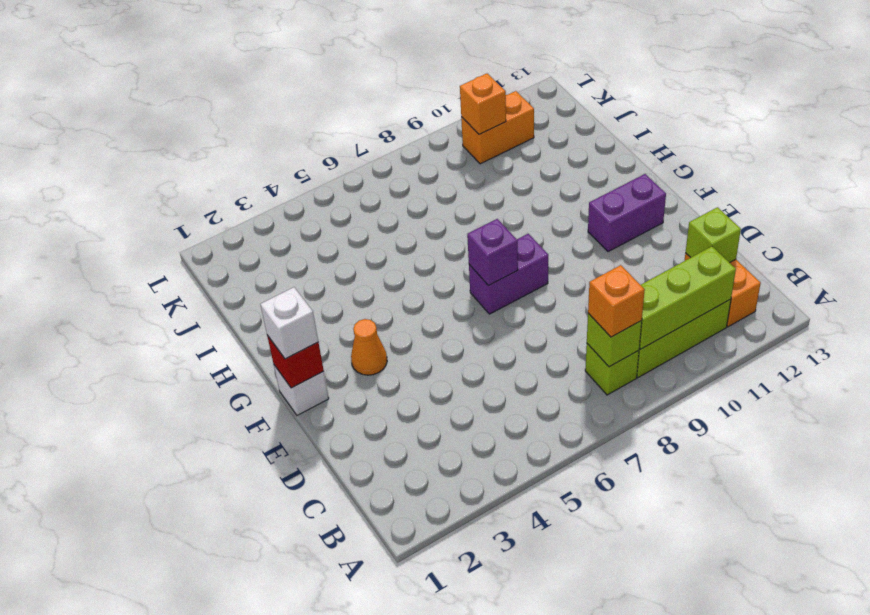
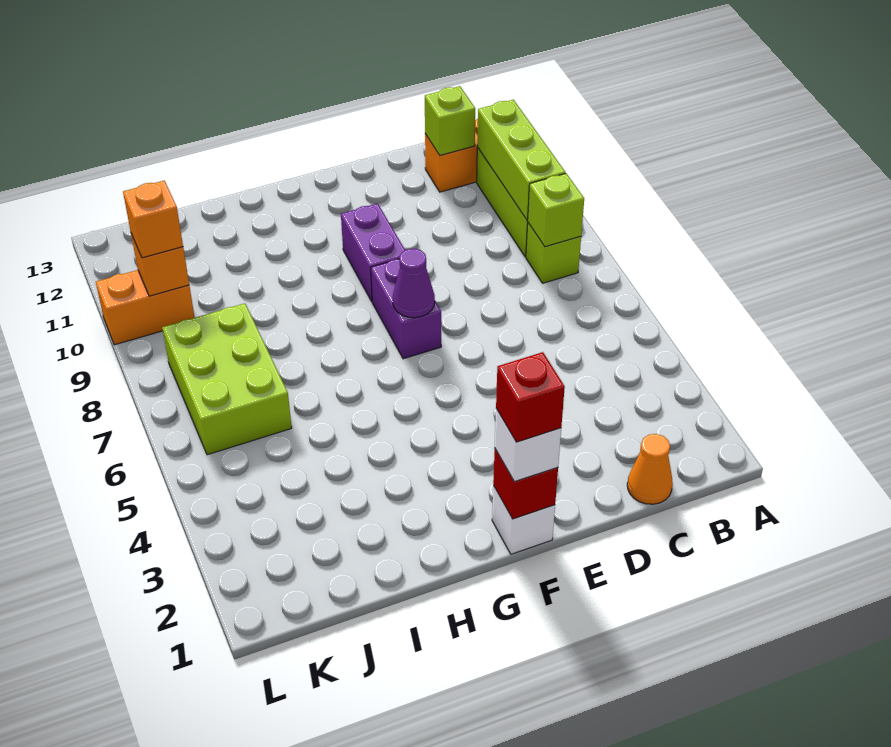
orange brick B8 level 3 -> orange brick K10 level 3
none -> red brick F1 level 4
orange cone F3 level 1 -> orange cone C1 level 1
purple brick F7 level 2 -> purple cone F7 level 2
purple brick F11:F12 level 1 -> purple brick F9:F10 level 1
none -> lime brick J6:K8 level 1
orange brick K10:K11 level 1 -> orange brick K10:L10 level 1

